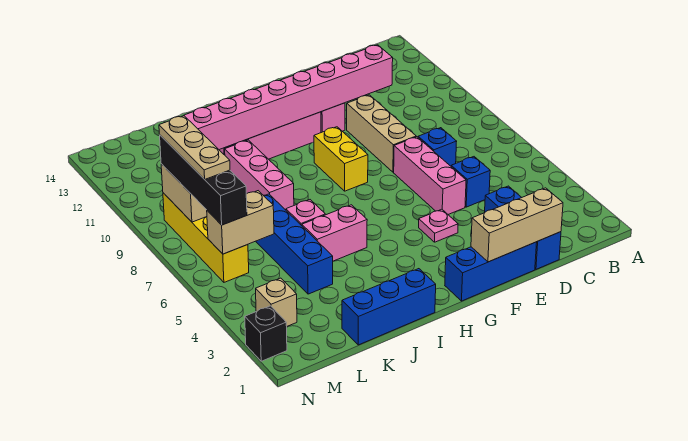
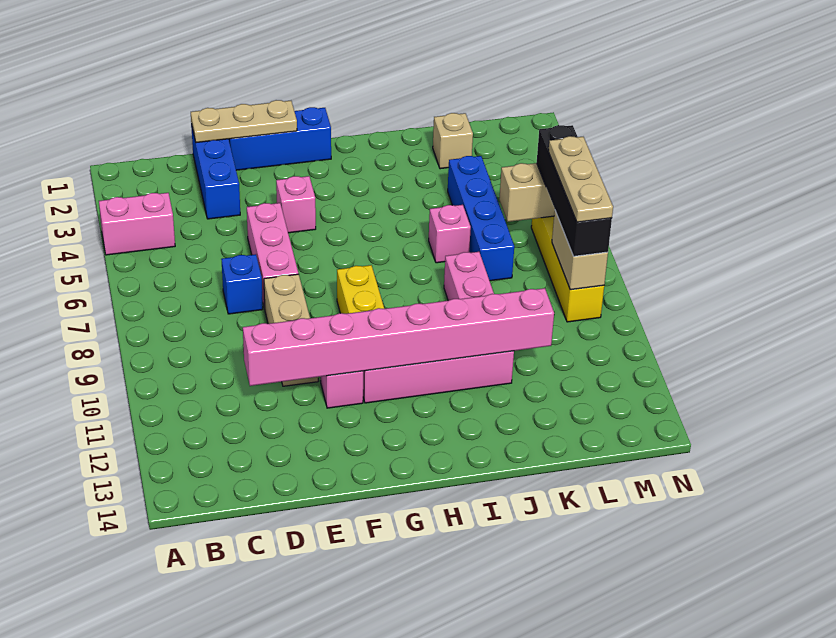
tan brick D1:F1 level 2 -> tan plate D1:F1 level 2
blue brick D5 level 1 -> none
pink plate F4 level 1 -> pink brick F4 level 1
blue brick I1:K1 level 1 -> none
pink brick I5:J5 level 1 -> pink brick A4:B4 level 1
tan brick M3 level 1 -> tan brick K2 level 1
black brick N2 level 1 -> none

